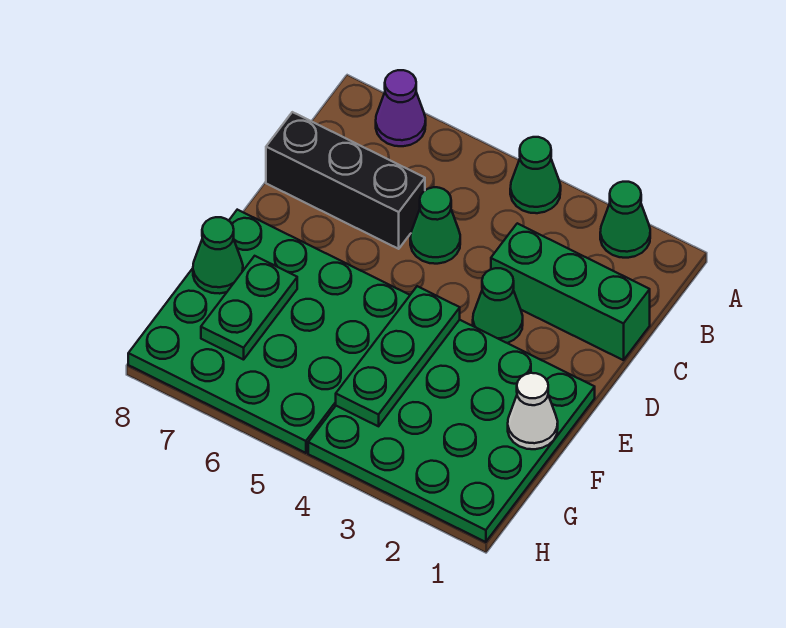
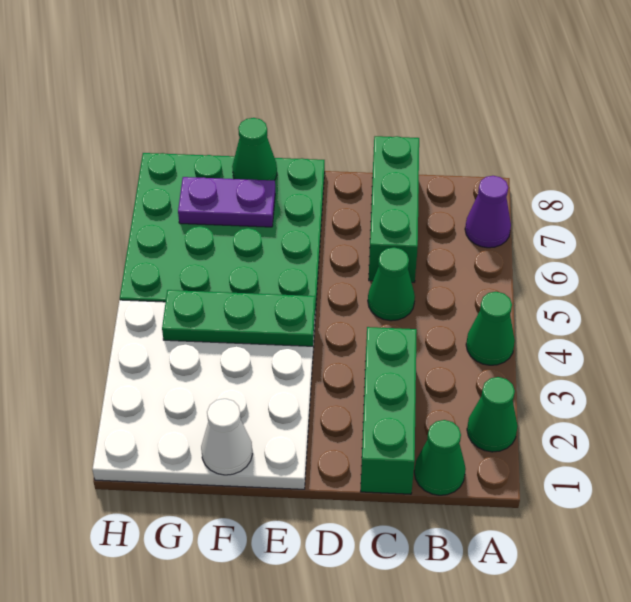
black brick C6:C8 level 1 -> green brick C6:C8 level 1
green cone D3 level 1 -> green cone B1 level 1
green plate E1:H4 level 1 -> white plate E1:H4 level 1
green plate F7:G7 level 2 -> purple plate F7:G7 level 2

